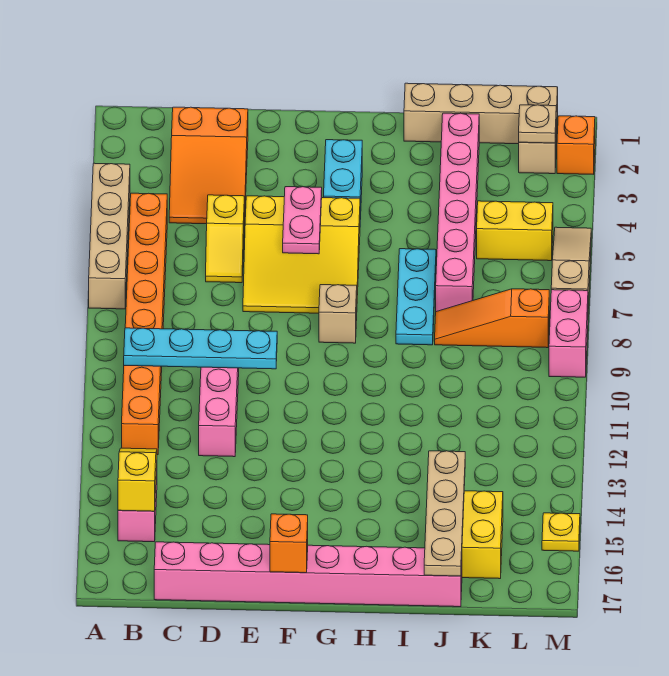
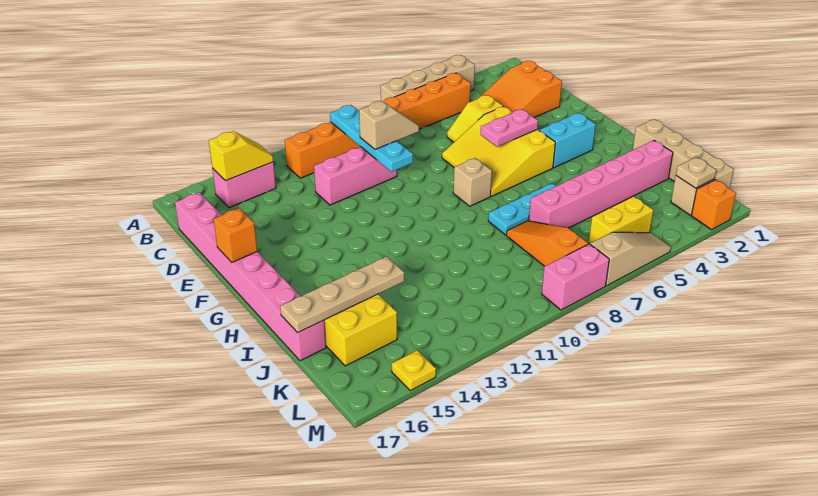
none -> tan slope D9:D10 level 3 top 10
yellow brick K5:L5 level 1 -> yellow brick L5:L6 level 1

